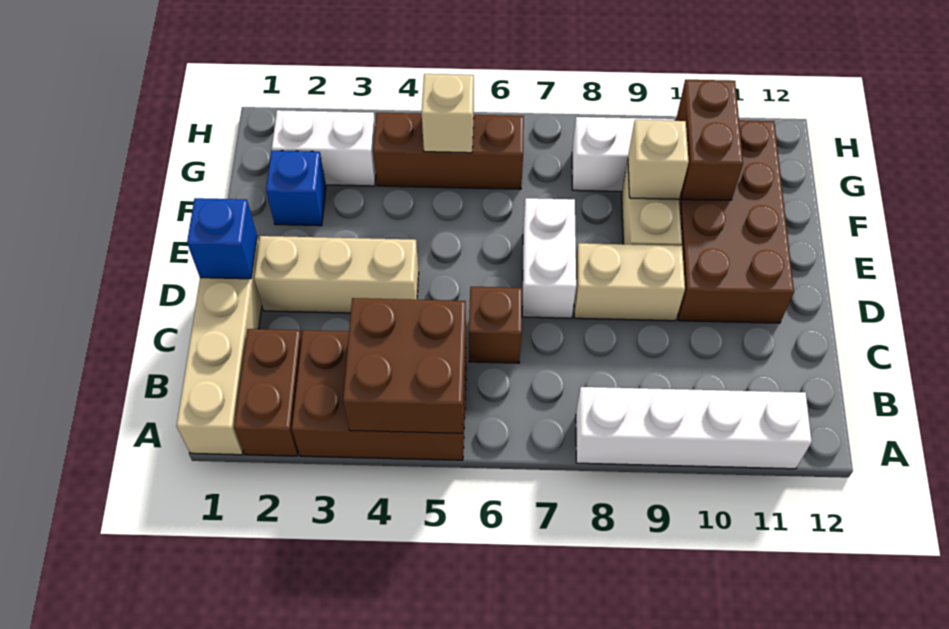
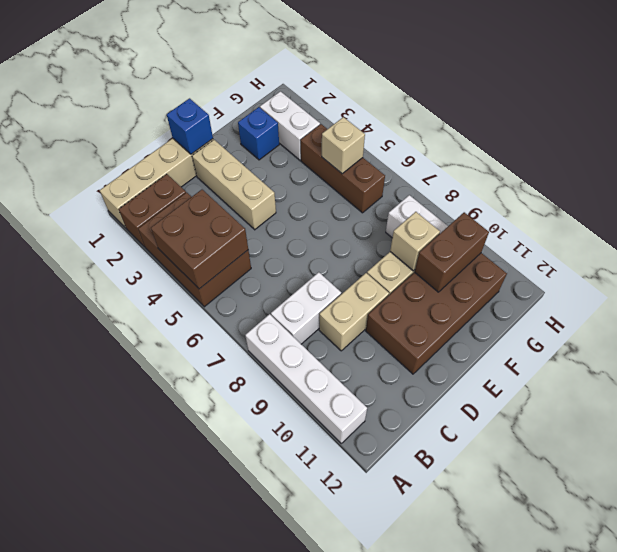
brown brick C6 level 1 -> none
white brick D7:E7 level 1 -> white brick B8:C8 level 1
tan brick D8:D9 level 1 -> tan brick C9:D9 level 1

